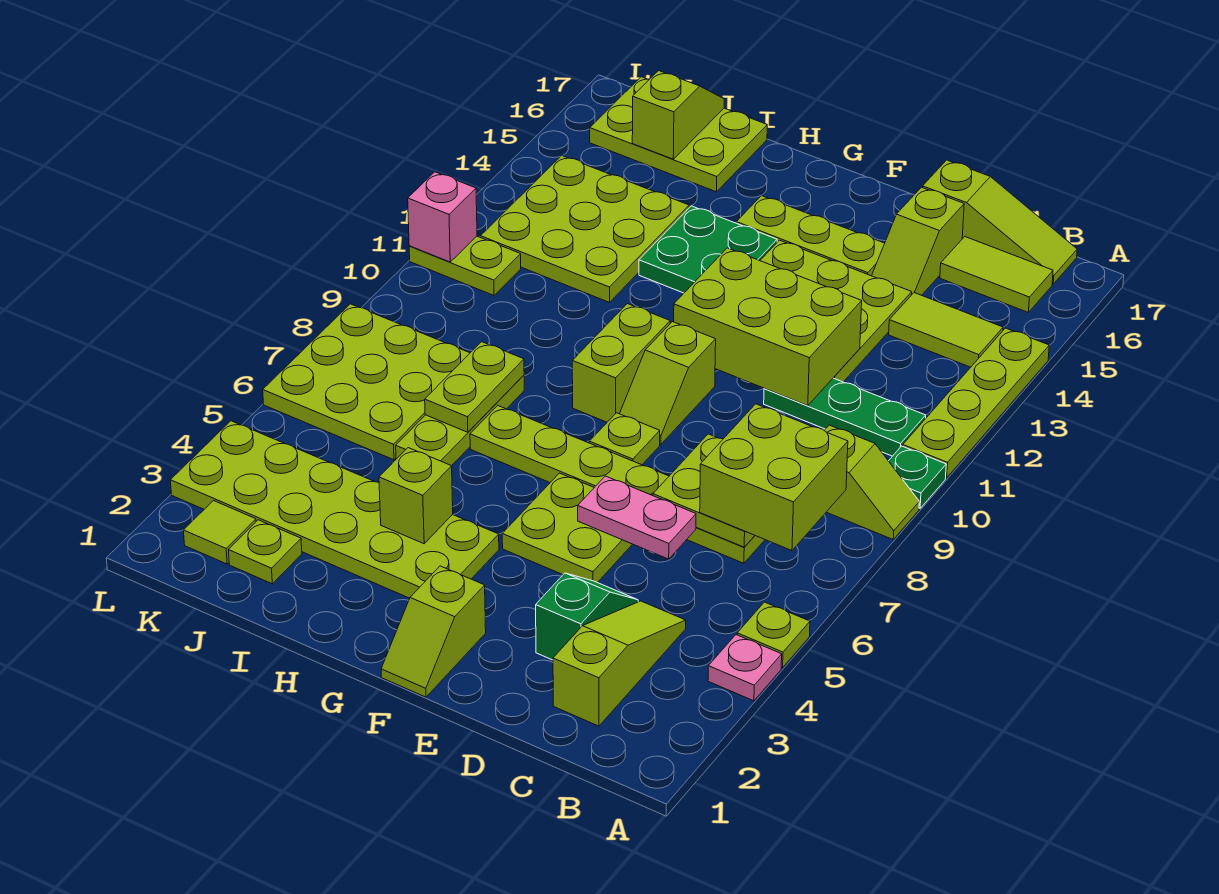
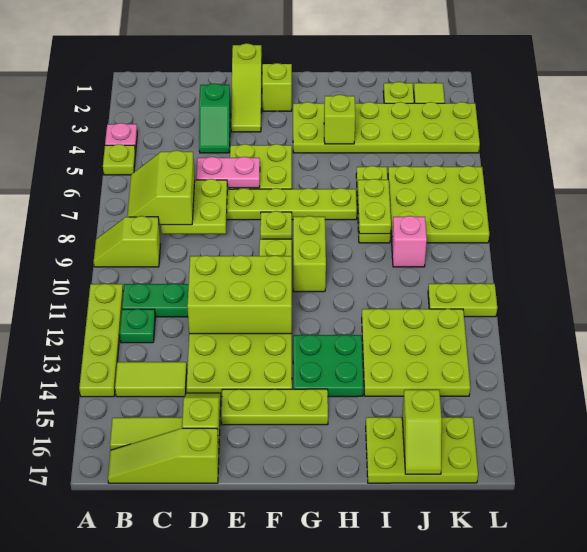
green plate A10 level 1 -> green plate B12 level 1
lime brick B7:C8 level 3 -> lime slope B7:C8 level 3 top C
lime slope C2:C4 level 1 top 2 -> lime slope E1:E3 level 1 top 1
pink brick L11 level 2 -> pink brick J9 level 1

